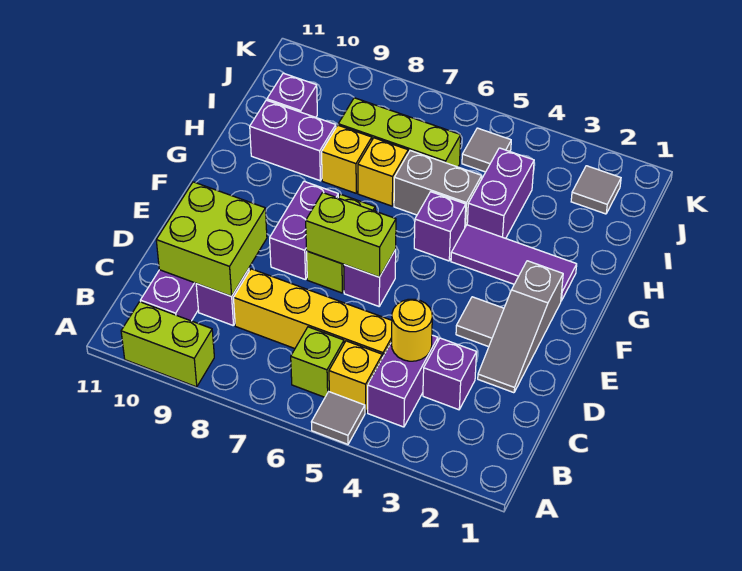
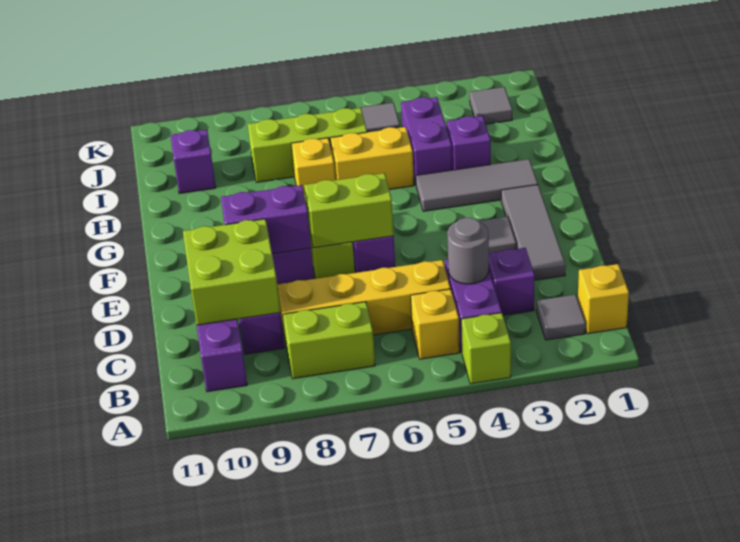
grey tile A5 level 1 -> grey tile B2 level 1
lime brick A9:A10 level 1 -> lime brick B7:B8 level 1
lime brick B6 level 1 -> lime brick A4 level 1
yellow round brick C4 level 2 -> grey round brick C4 level 2
grey slope D2:F2 level 1 top F -> grey tile D2:F2 level 1
purple tile G2:G4 level 1 -> grey tile G2:G4 level 1
purple brick G5 level 1 -> purple brick H3 level 1
grey brick H5:H6 level 1 -> yellow brick H5:H6 level 1
yellow brick H8 level 1 -> yellow brick B1 level 1
purple brick H9:H10 level 1 -> purple brick E8:E9 level 2

